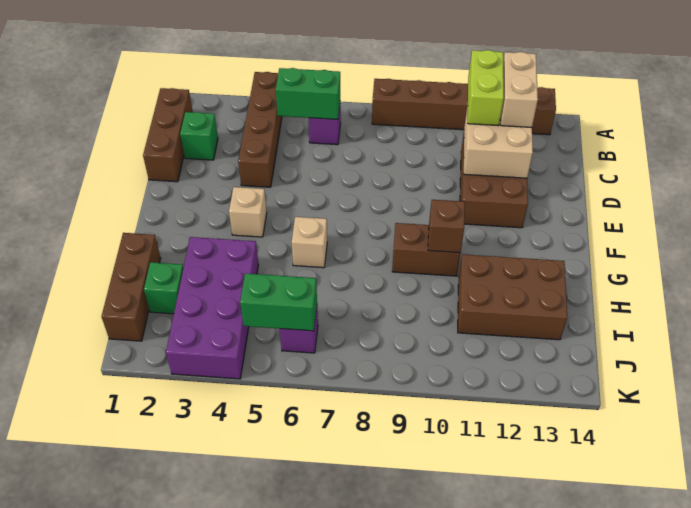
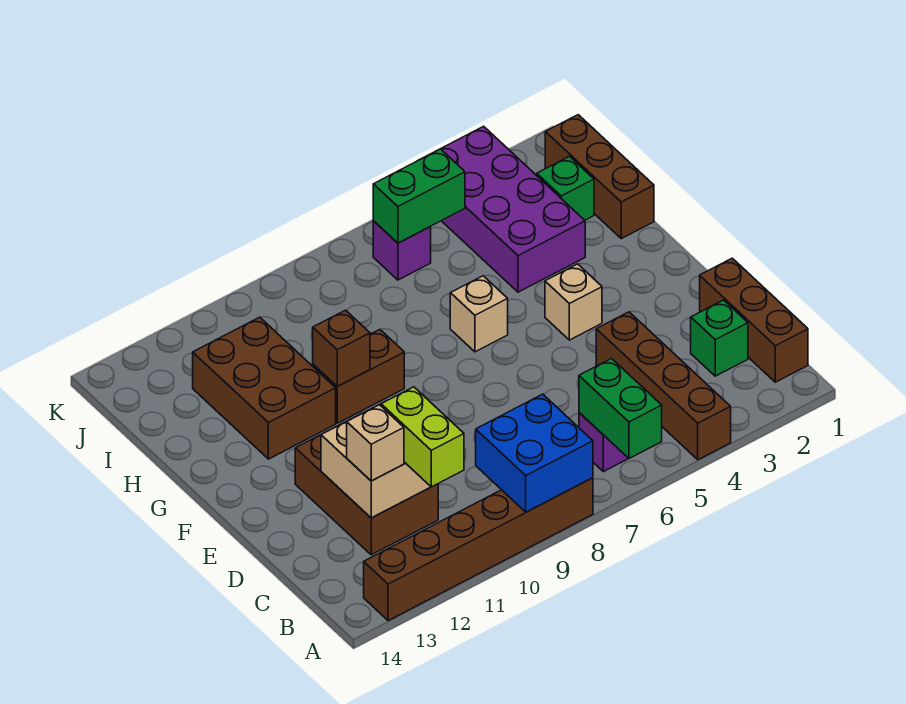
none -> blue brick A8:B9 level 2
green brick B5:B6 level 2 -> green brick A6:B6 level 2
tan brick B12:C12 level 3 -> tan brick C12 level 3
brown brick H11:I13 level 1 -> brown brick G11:I12 level 1

